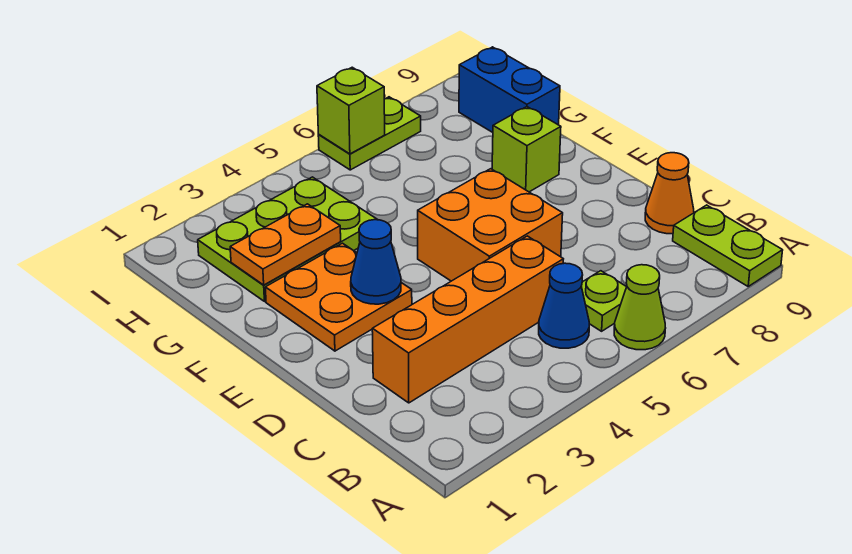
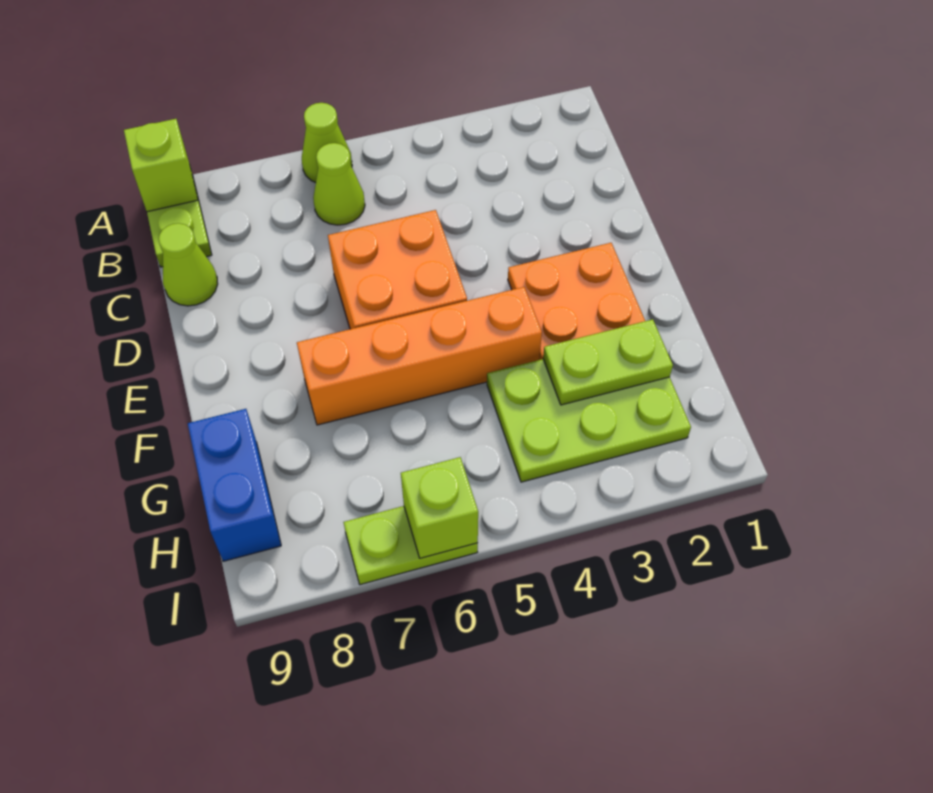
blue cone B5 level 1 -> none
lime plate B6 level 1 -> lime cone B6 level 1
orange brick C2:C5 level 1 -> orange brick F4:F7 level 1
orange cone C9 level 1 -> lime cone C9 level 1
blue cone E3 level 2 -> none
lime brick F8 level 1 -> lime brick A9 level 2
orange plate G2:G3 level 2 -> lime plate G2:G3 level 2

